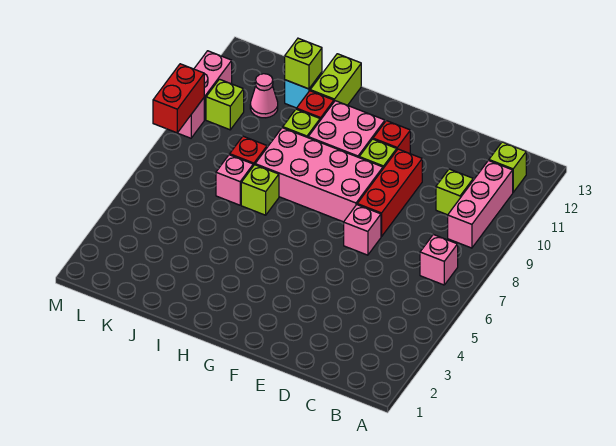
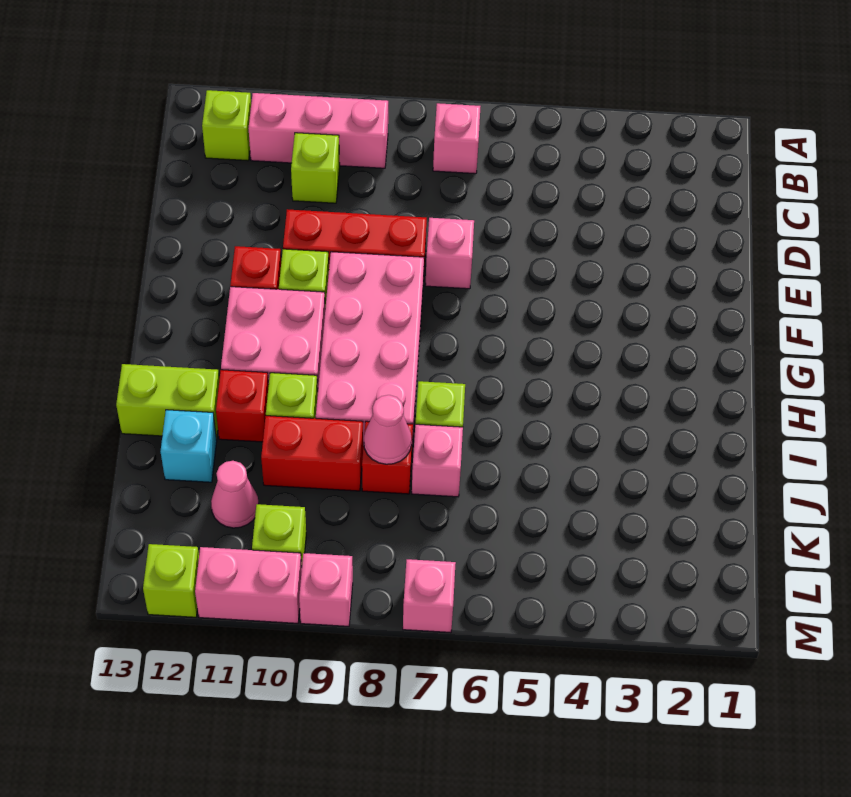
none -> pink cone J8 level 2
lime brick J12 level 2 -> lime brick M12 level 1
none -> pink brick M7 level 1
red brick M8:M9 level 2 -> red brick J9:J10 level 1

